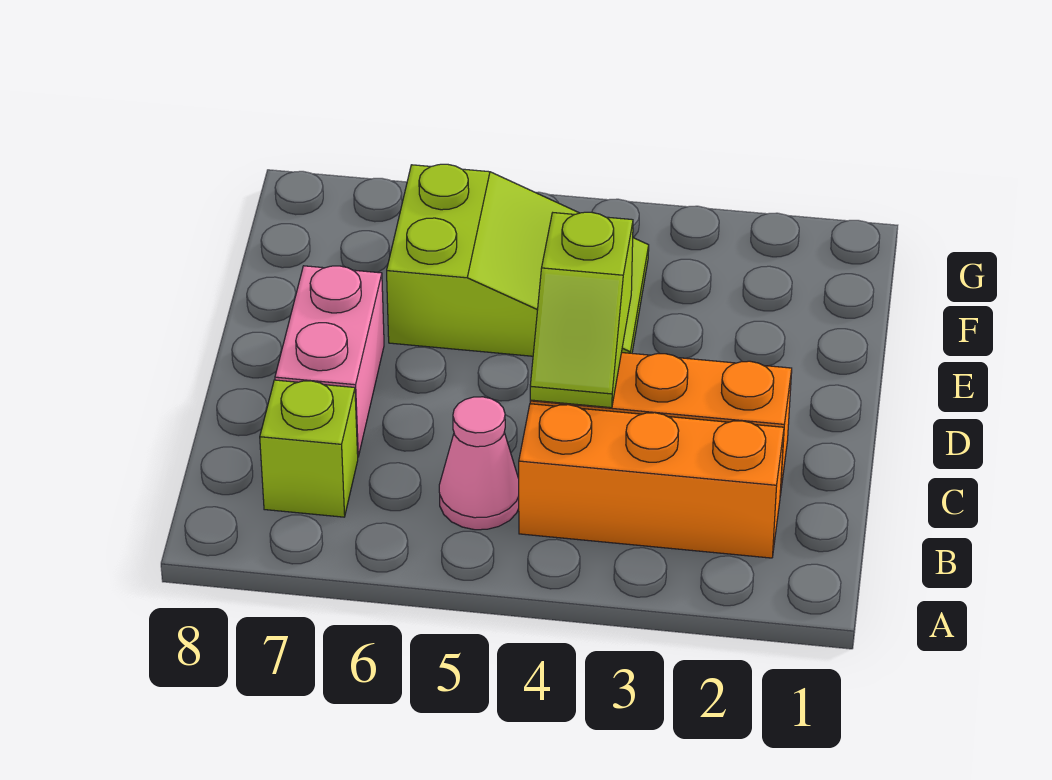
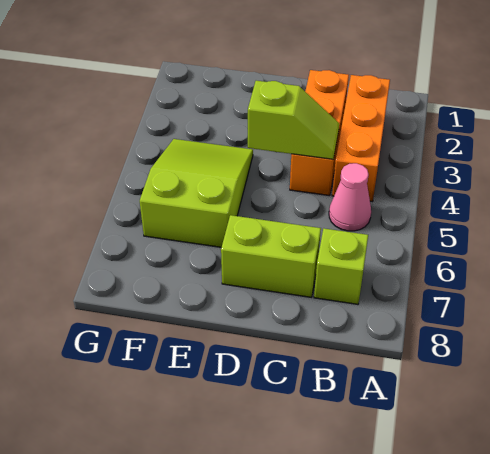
pink brick C7:D7 level 1 -> lime brick C7:D7 level 1

